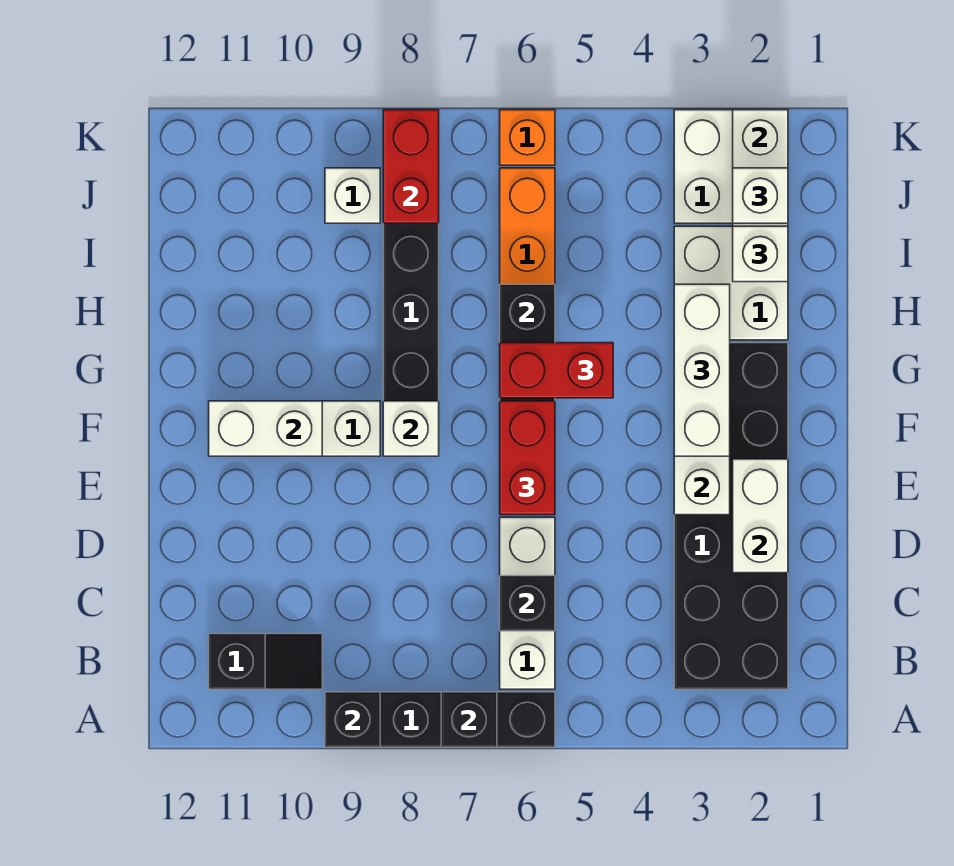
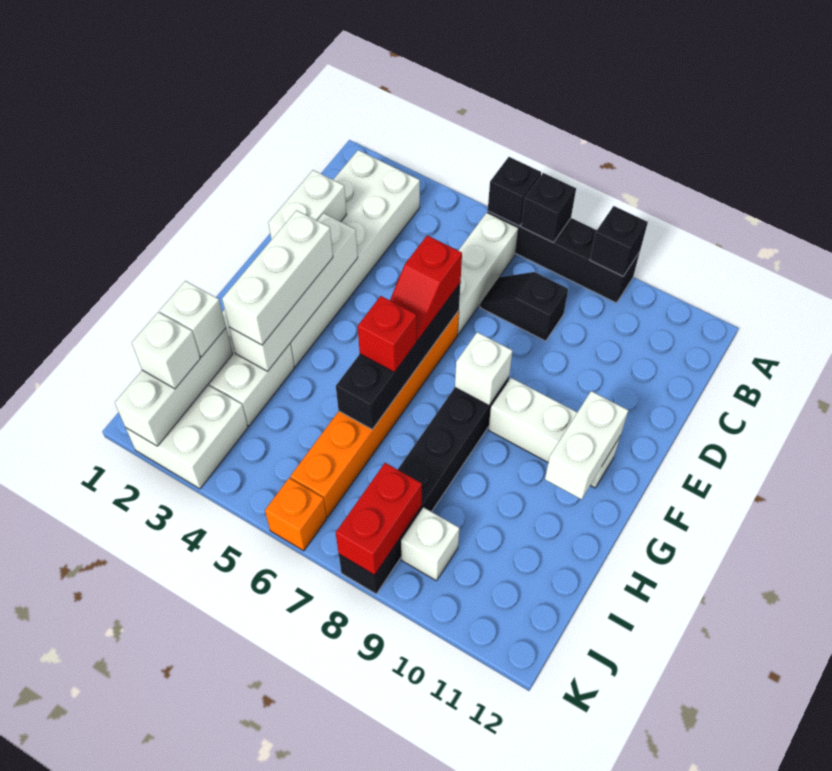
black brick B2:G3 level 1 -> white brick B2:G3 level 1
black slope B10:B11 level 1 top 11 -> black slope C7:C8 level 1 top 8
black brick C6 level 2 -> black brick A6 level 2
red brick E6:F6 level 3 -> red slope E6:F6 level 3 top E
white brick F10:F11 level 2 -> white brick F11:G11 level 2
red brick G5:G6 level 3 -> red brick G6 level 3

